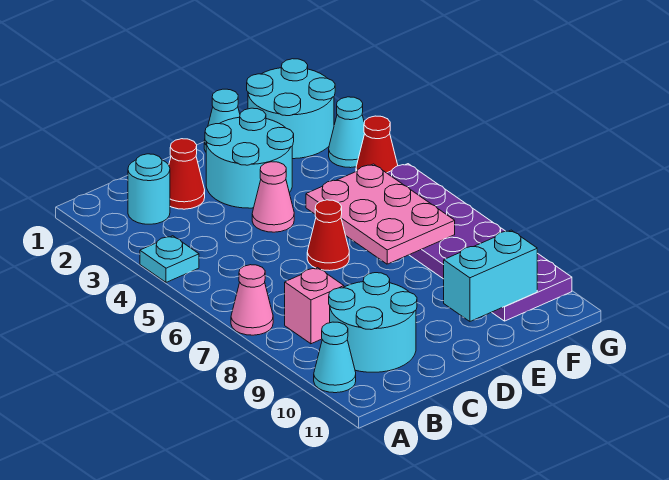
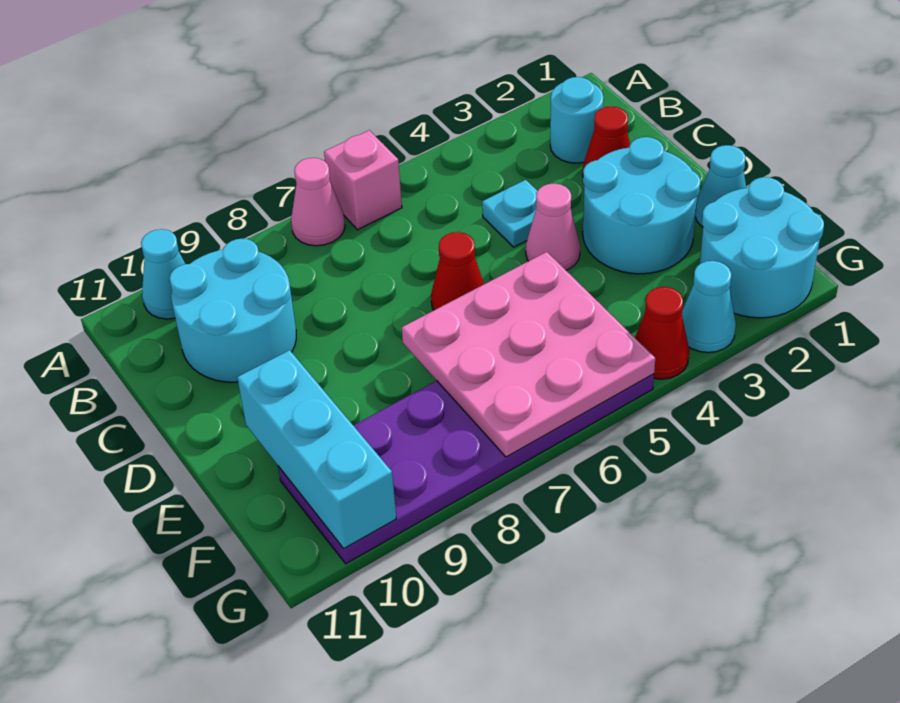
cyan plate A4 level 1 -> cyan plate C4 level 1
pink brick B8 level 1 -> pink brick A6 level 1
pink plate E5:F7 level 2 -> pink plate E5:G7 level 2
cyan brick E10:F10 level 2 -> cyan brick E10:G10 level 2

